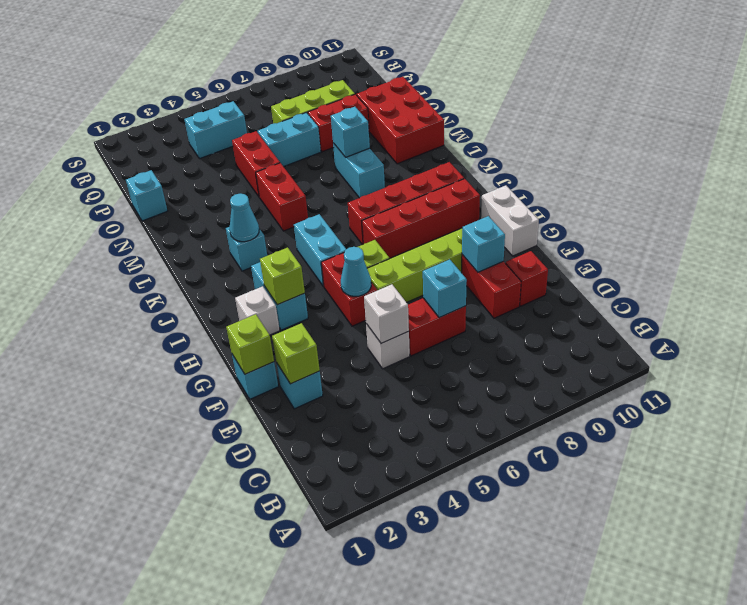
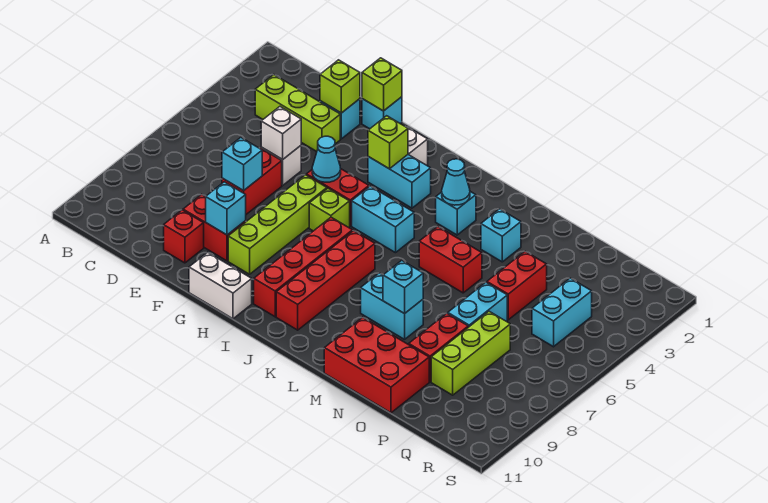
none -> lime brick C3:E3 level 1
red brick N5:O5 level 1 -> red brick O4:O5 level 1
cyan brick O1 level 1 -> cyan brick M3 level 1

